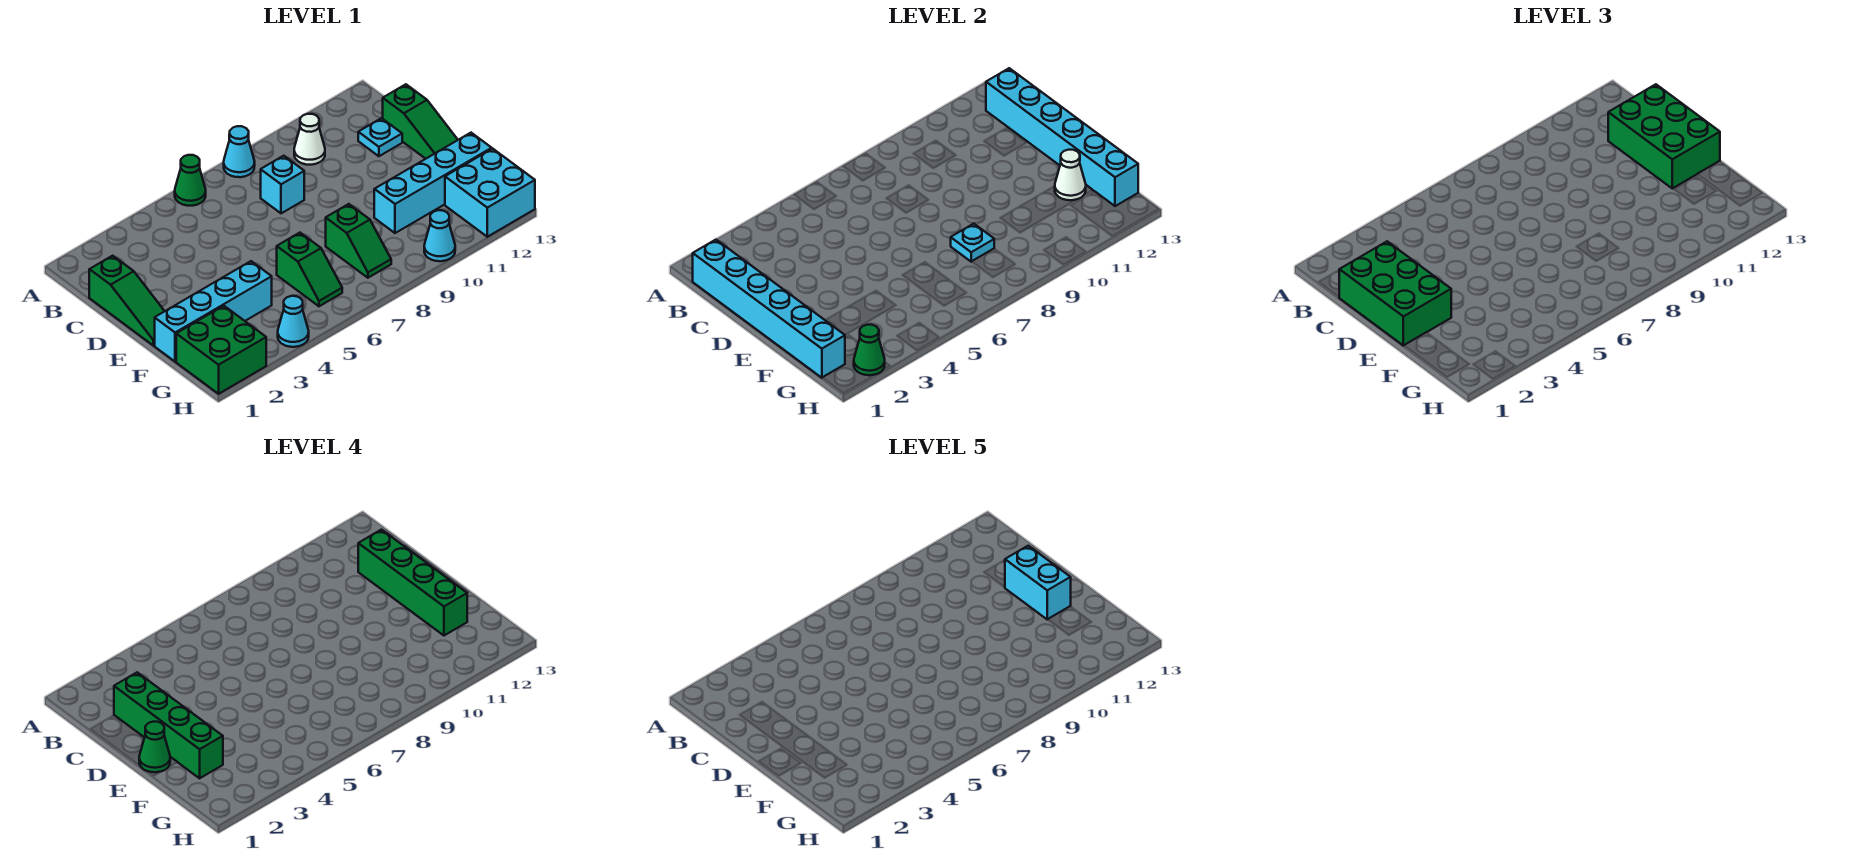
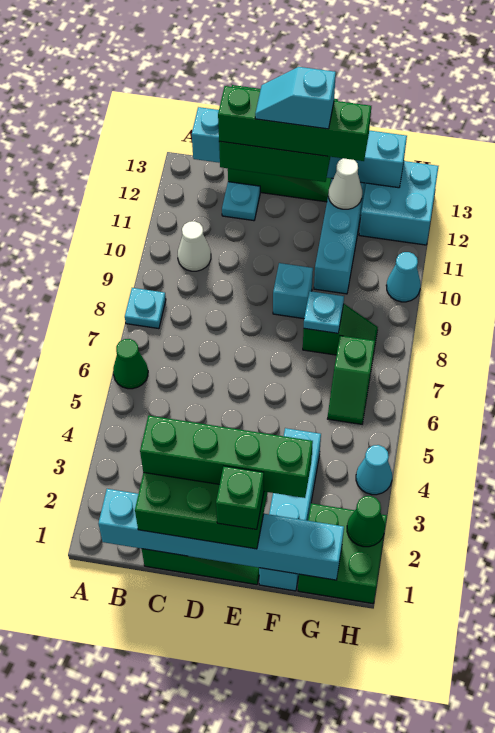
cyan cone A8 level 1 -> cyan plate A8 level 1
cyan brick C8 level 1 -> cyan brick E9 level 1
cyan brick D12:E12 level 5 -> cyan slope D12:E12 level 5 top E
green cone E1 level 4 -> green brick E1 level 4
green slope F6:G6 level 1 top F -> green slope G6:G7 level 1 top 7

